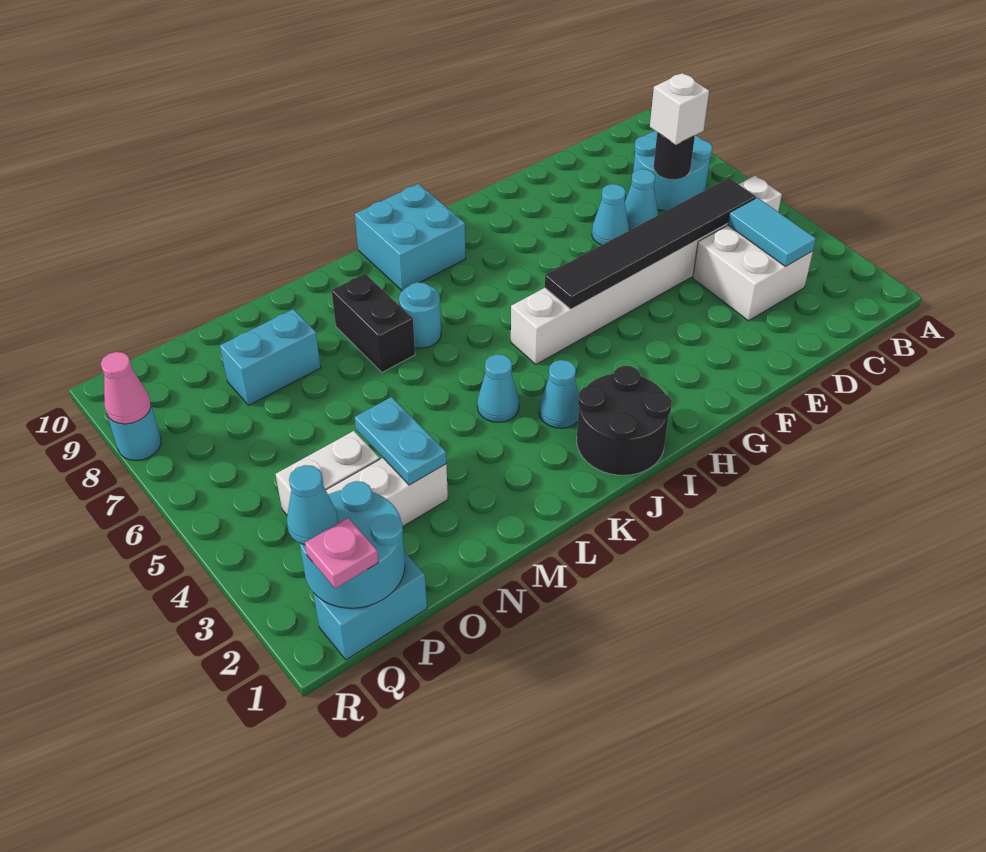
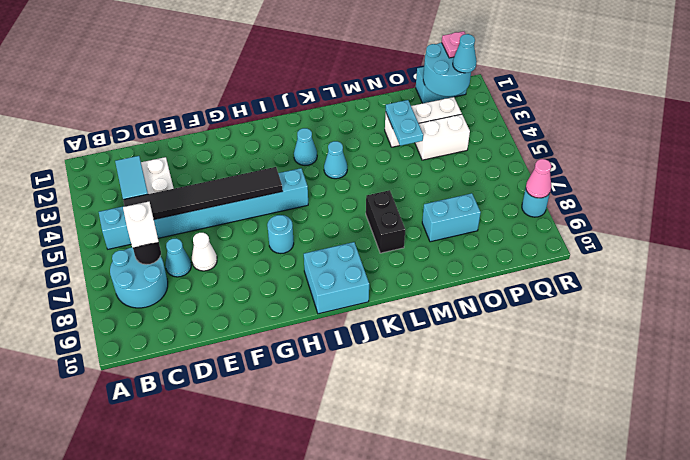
white brick B5:I5 level 1 -> cyan brick B5:I5 level 1
cyan cone E7 level 1 -> white cone E7 level 1
black round brick I1:J2 level 1 -> none
cyan round brick K7 level 1 -> cyan round brick H7 level 1

